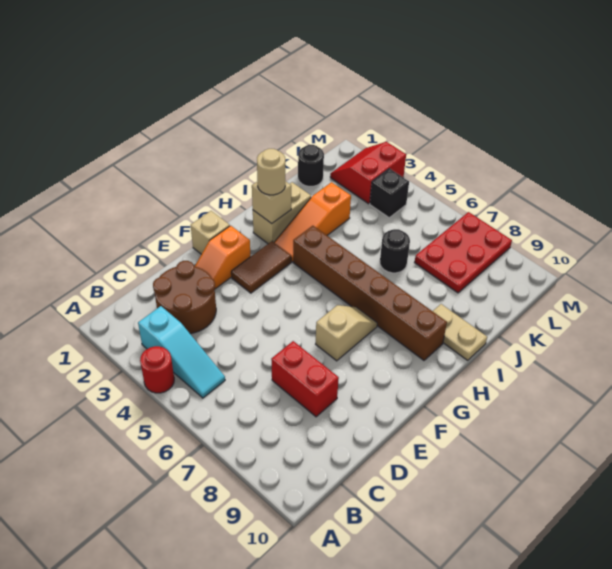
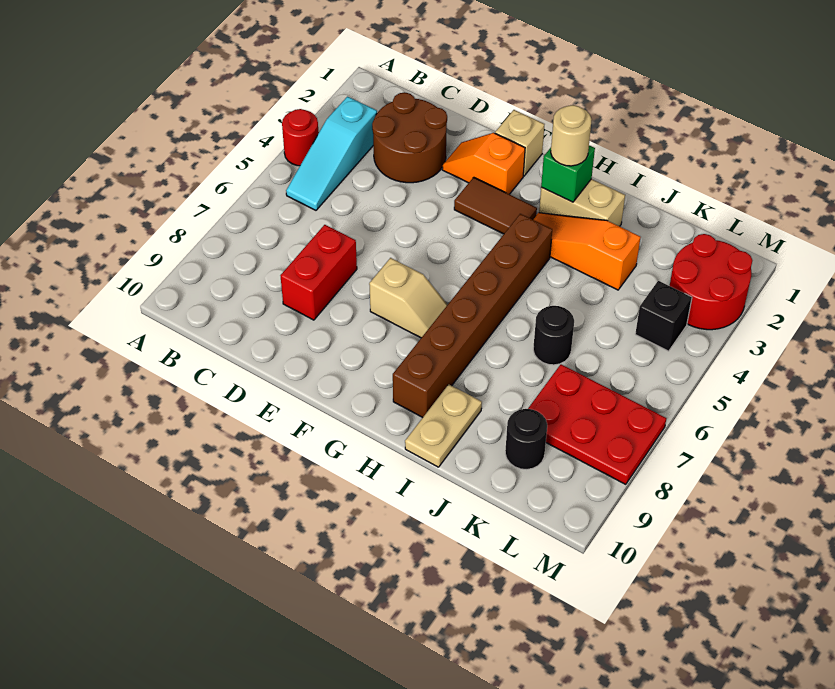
tan brick H2 level 2 -> green brick H2 level 2
black round brick K1 level 1 -> black round brick K9 level 1
red slope L2:M3 level 1 top 3 -> red round brick L2:M3 level 1

